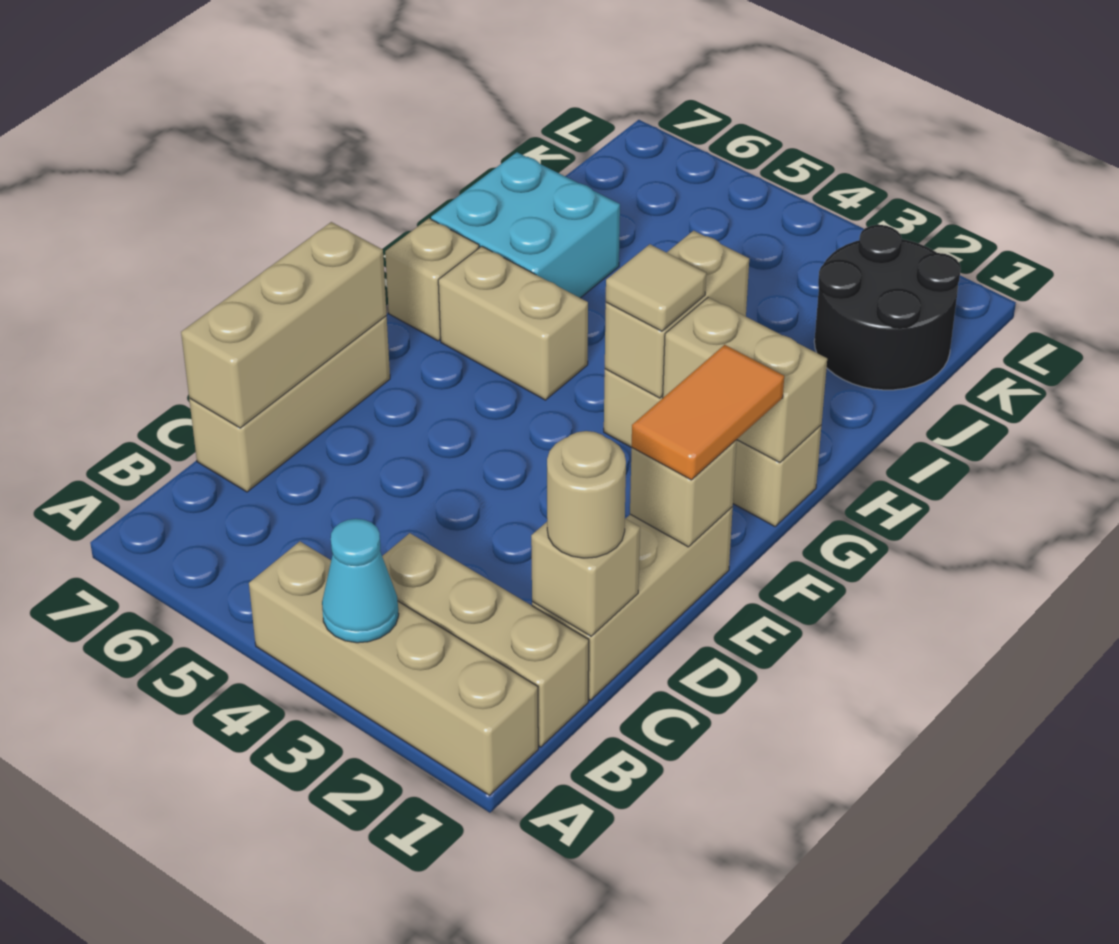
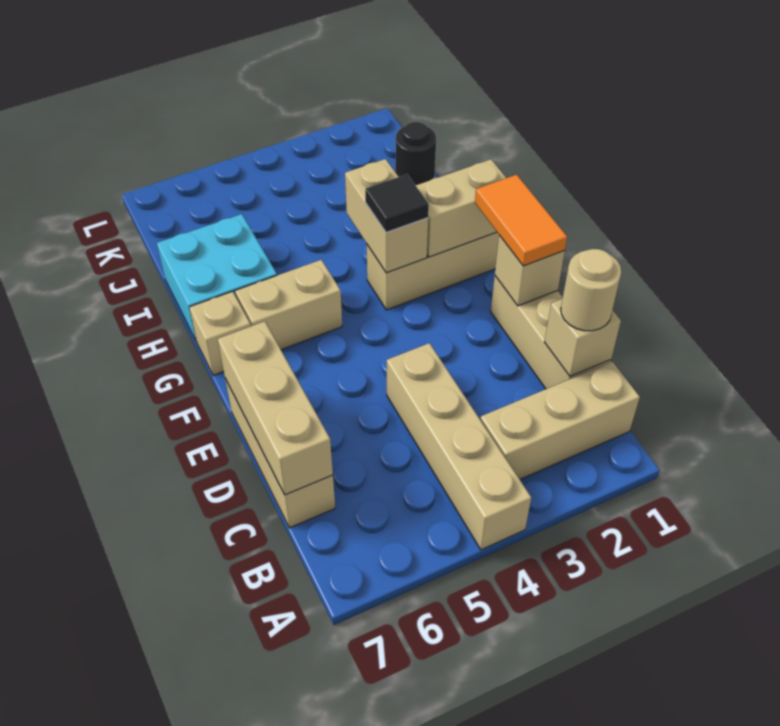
tan brick A1:A4 level 1 -> tan brick A4:D4 level 1
cyan cone A3 level 2 -> none
tan tile G3 level 3 -> black tile G3 level 3
black round brick J1:K2 level 1 -> black round brick J1 level 1

